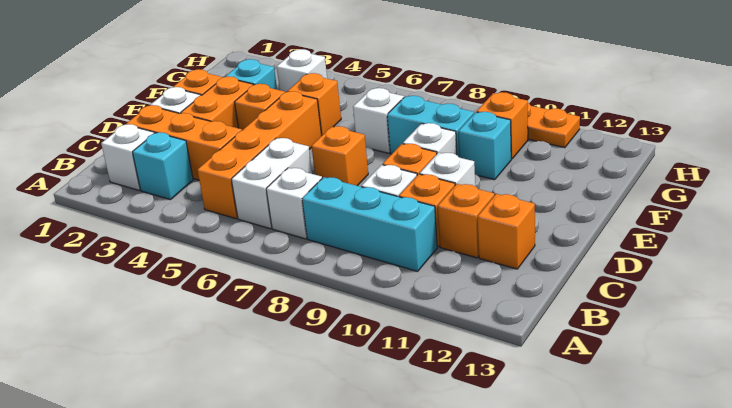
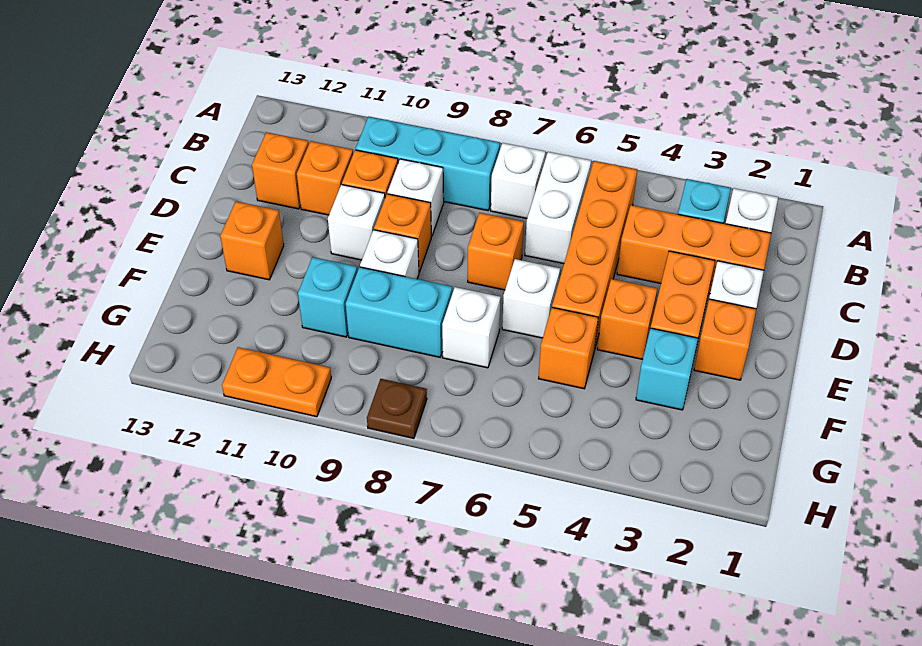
white brick G4 level 1 -> white brick E6 level 1
orange brick G10 level 1 -> orange brick E12 level 1
none -> brown plate H8 level 1

